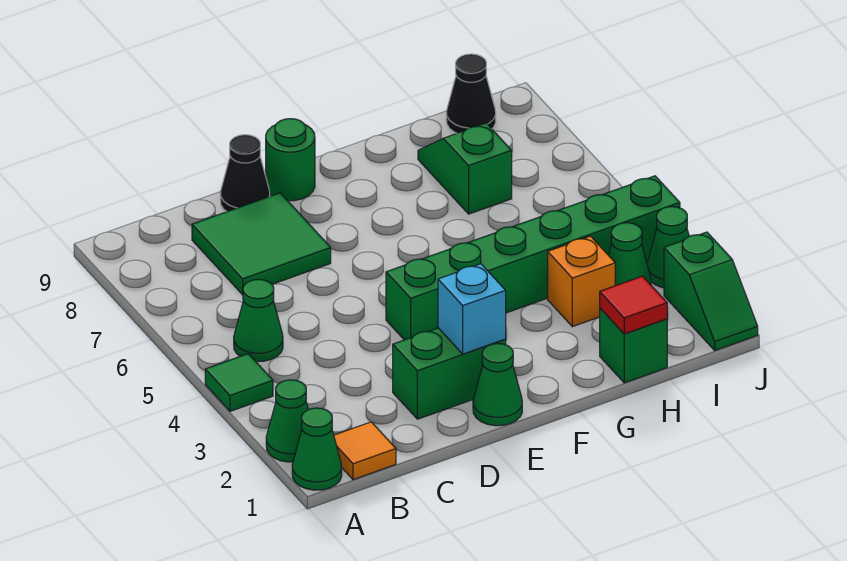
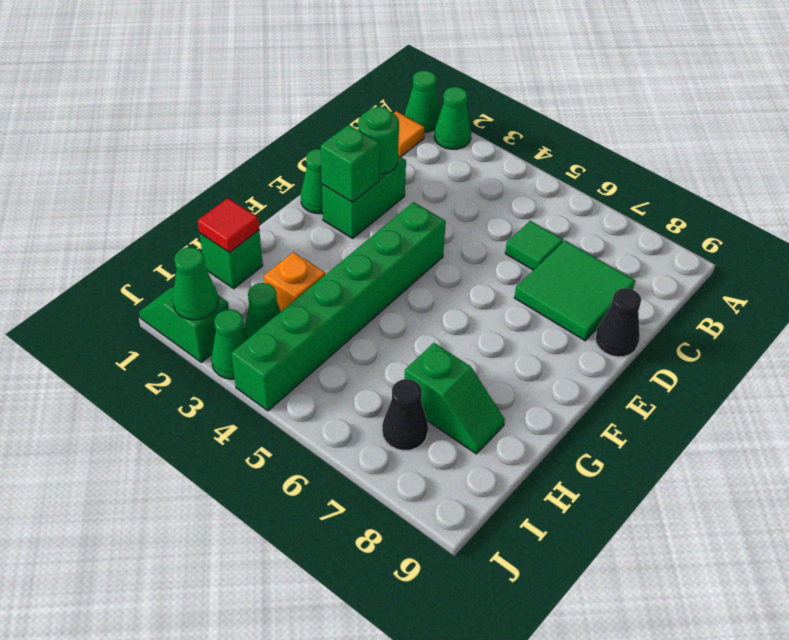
green tile A4 level 1 -> green tile C6 level 1
green cone B5 level 1 -> green cone J2 level 2
cyan brick E2 level 2 -> green brick E2 level 2
green round brick E9 level 1 -> green round brick D2 level 2
black cone I9 level 1 -> black cone I7 level 1

